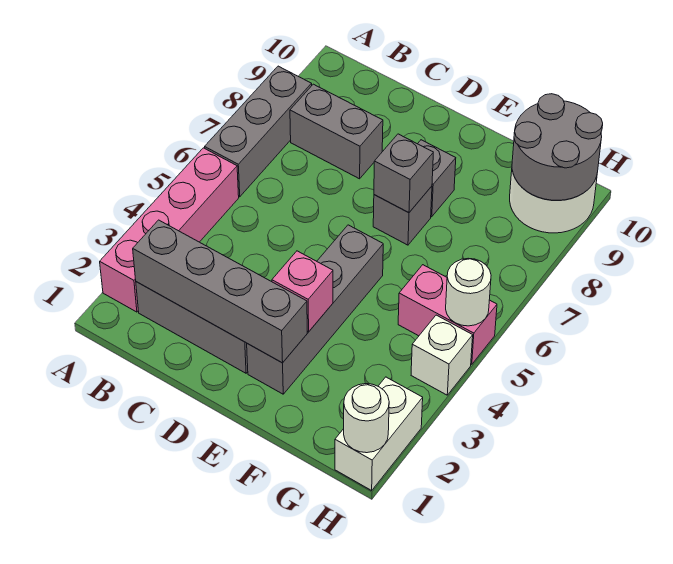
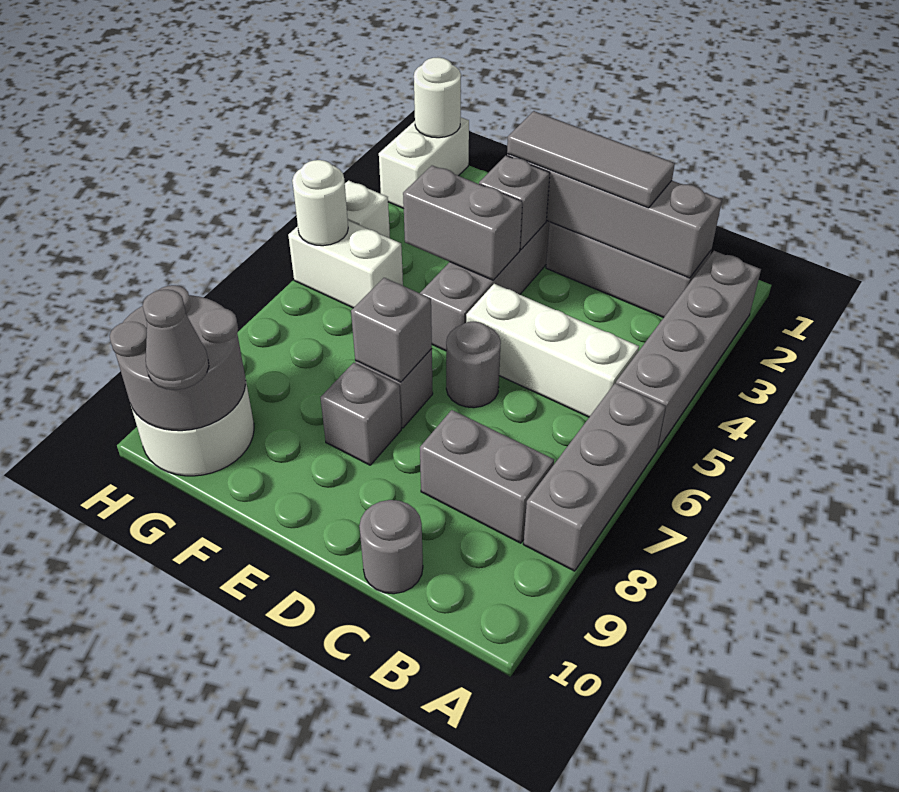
pink brick A2:A5 level 1 -> grey brick A2:A5 level 1
none -> white brick B5:D5 level 1
none -> grey tile C2:E2 level 3
none -> grey round brick C10 level 1
none -> grey round brick D6 level 1
pink brick E3 level 2 -> grey brick E3 level 2
none -> grey brick E4:F4 level 2
pink brick G5:H5 level 1 -> white brick G5:H5 level 1
none -> grey cone G10 level 3

